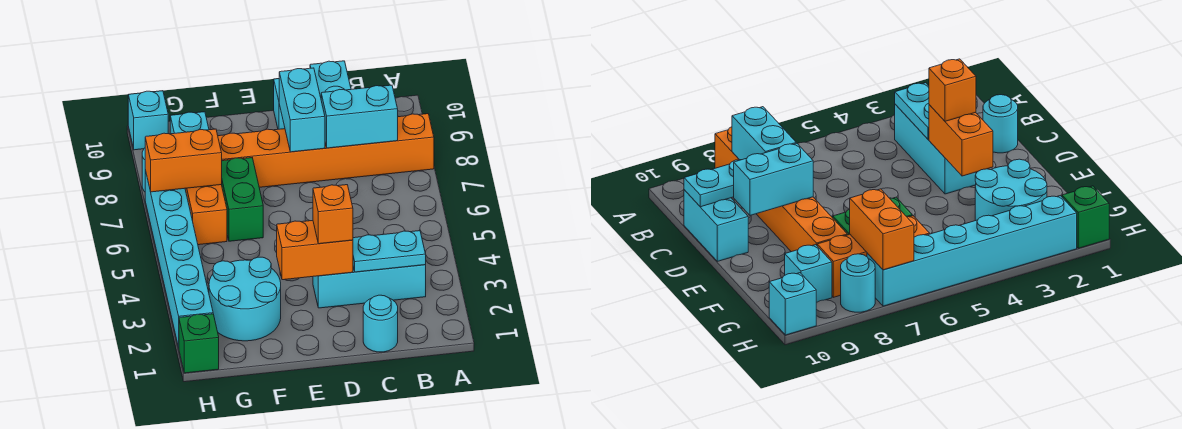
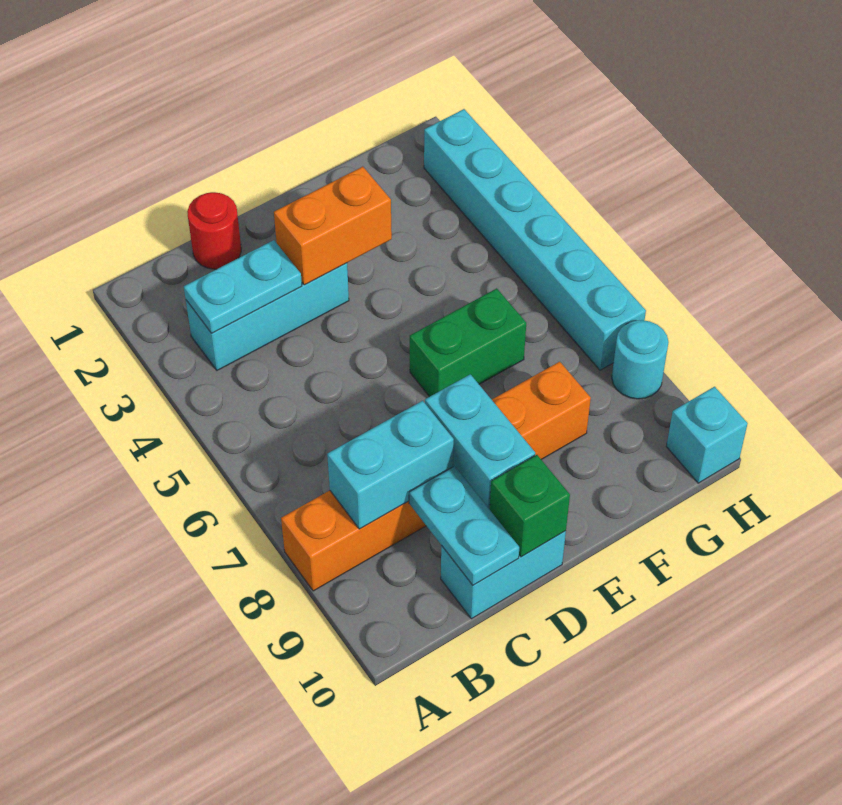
cyan round brick C1 level 1 -> red round brick C1 level 1
orange brick D3 level 3 -> none
cyan round brick F2:G3 level 1 -> none
green brick F6:F7 level 1 -> green brick E6:F6 level 1
orange brick G6:G8 level 1 -> none
orange brick G7:H7 level 2 -> none
cyan brick G9 level 1 -> none
green brick H1 level 1 -> green brick D10 level 2

